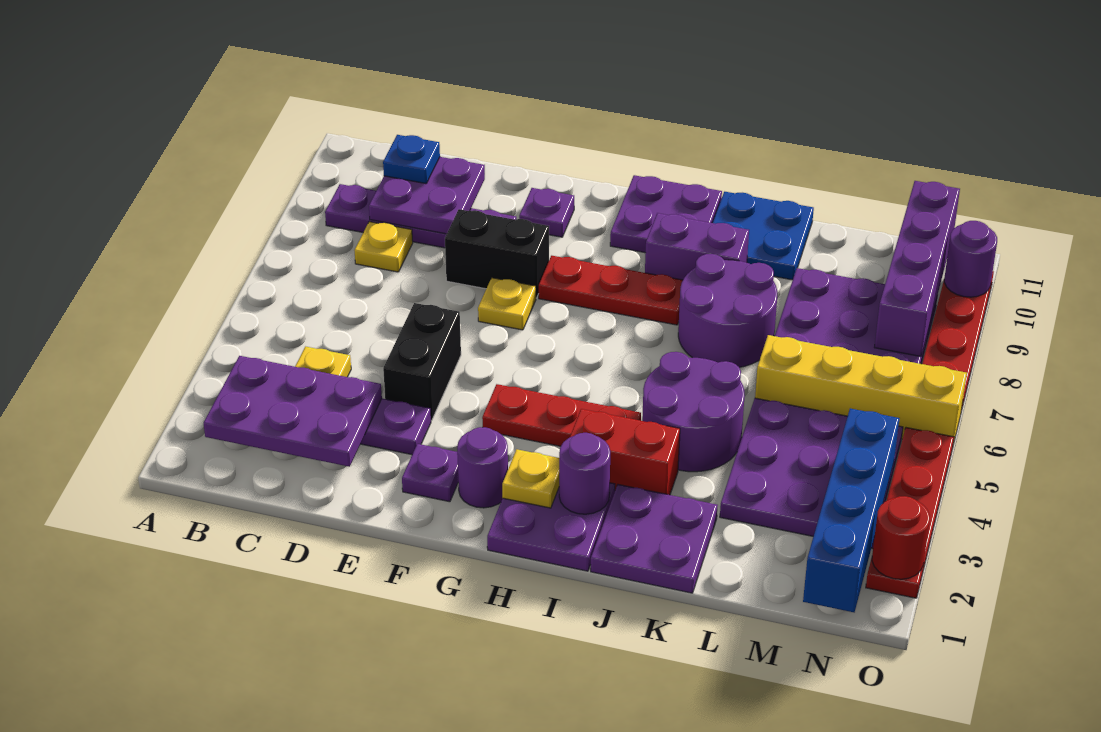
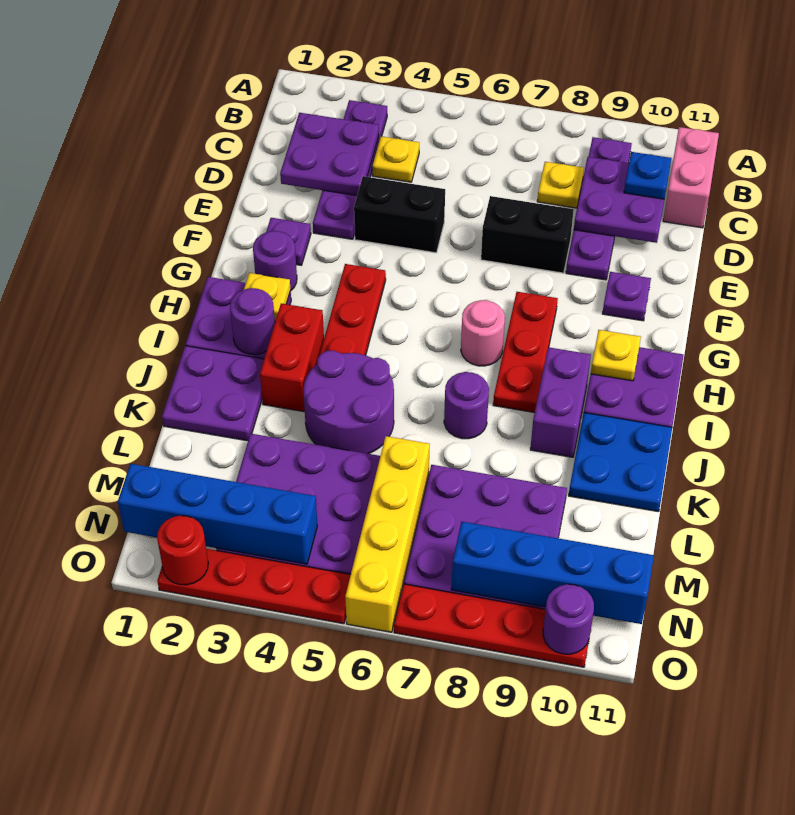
purple plate B2:D3 level 2 -> purple plate C2:D3 level 2
none -> pink brick B11:C11 level 1
black brick E8:F8 level 1 -> black brick E7:E8 level 1
yellow plate F7 level 1 -> yellow plate H10 level 2
none -> pink round brick H7 level 1
purple round brick J7:K8 level 1 -> purple round brick J7 level 1
purple brick N8:N11 level 2 -> blue brick N8:N11 level 2

